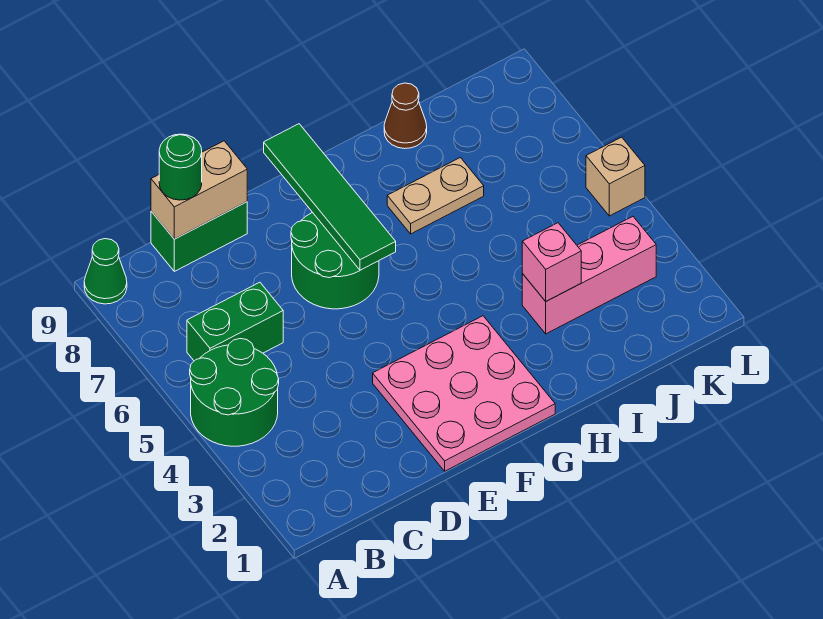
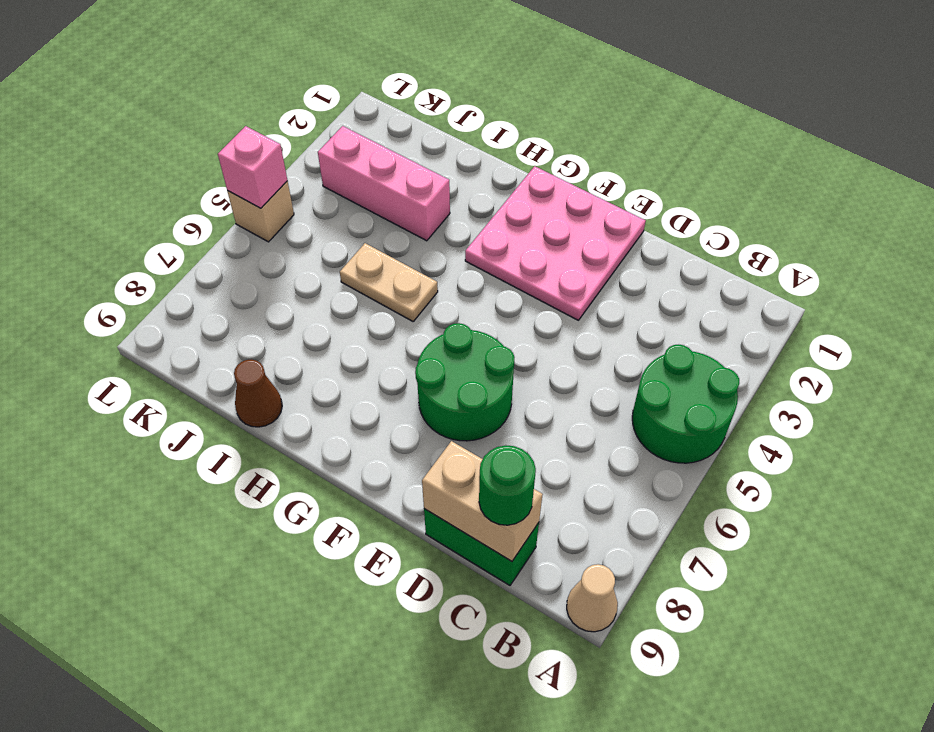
green cone A9 level 1 -> tan cone A9 level 1
green brick B6:C6 level 1 -> none
green tile F6:F9 level 2 -> none
tan plate H7:I7 level 1 -> tan plate H5:I5 level 1
pink brick I3 level 2 -> pink brick L5 level 2

